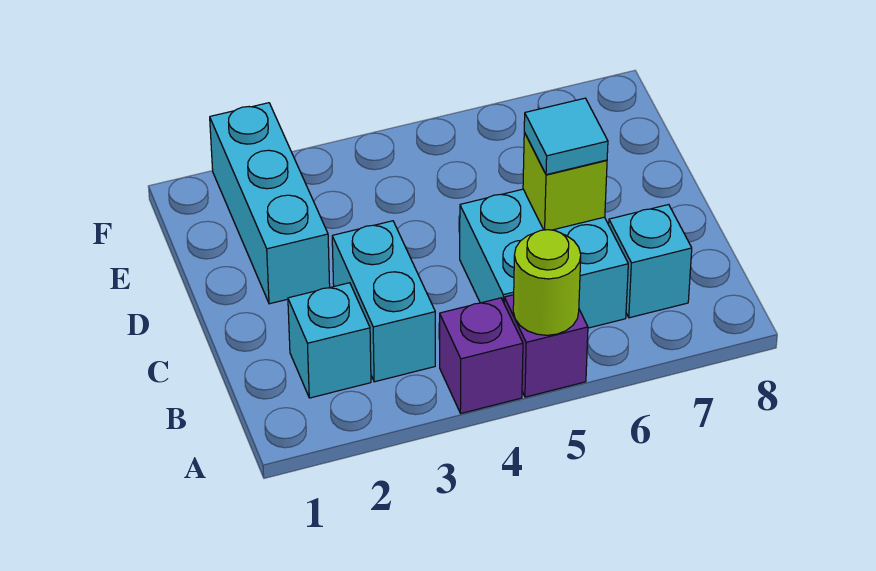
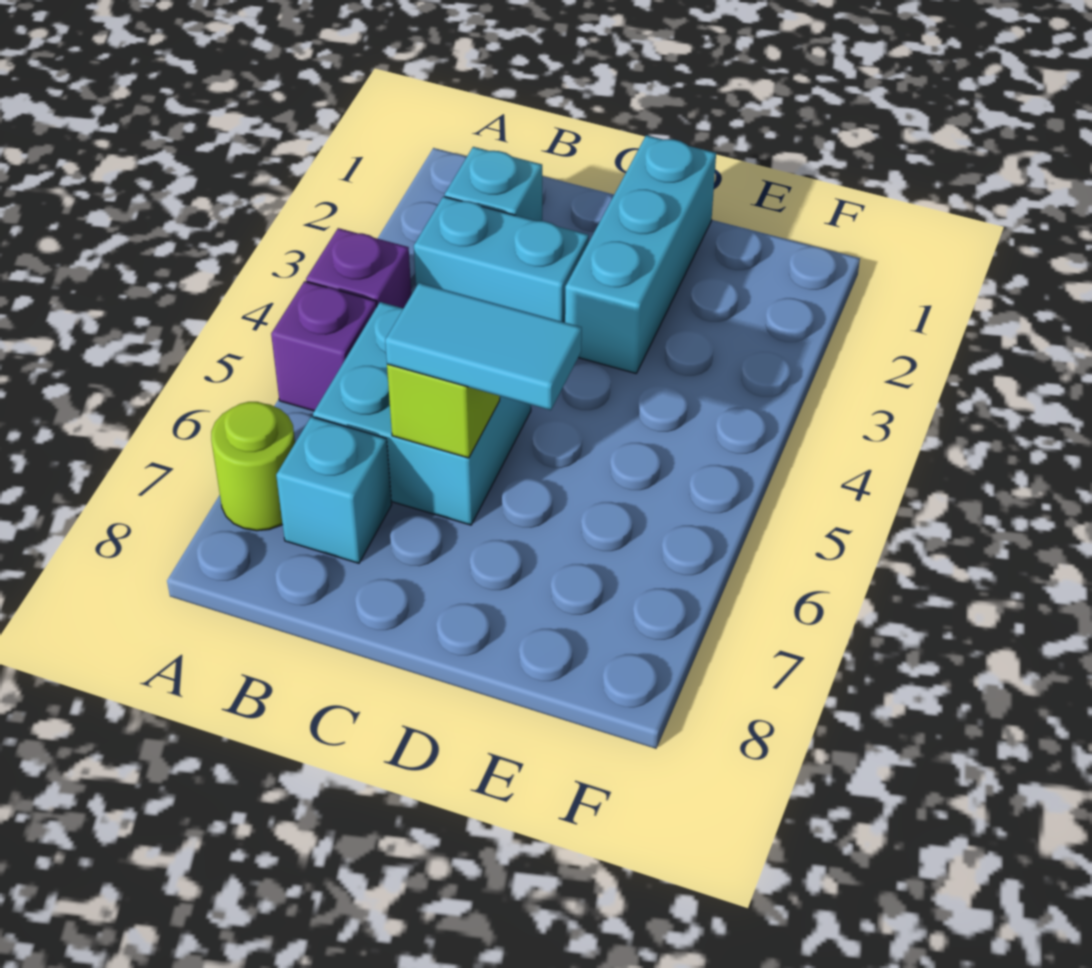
lime round brick A5 level 2 -> lime round brick A7 level 1
cyan tile C6 level 3 -> cyan tile C6:D6 level 3
cyan brick D2:F2 level 1 -> cyan brick D1:D3 level 1

